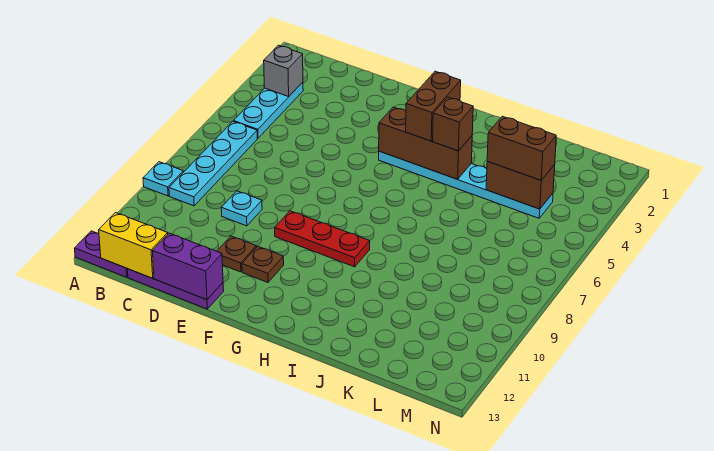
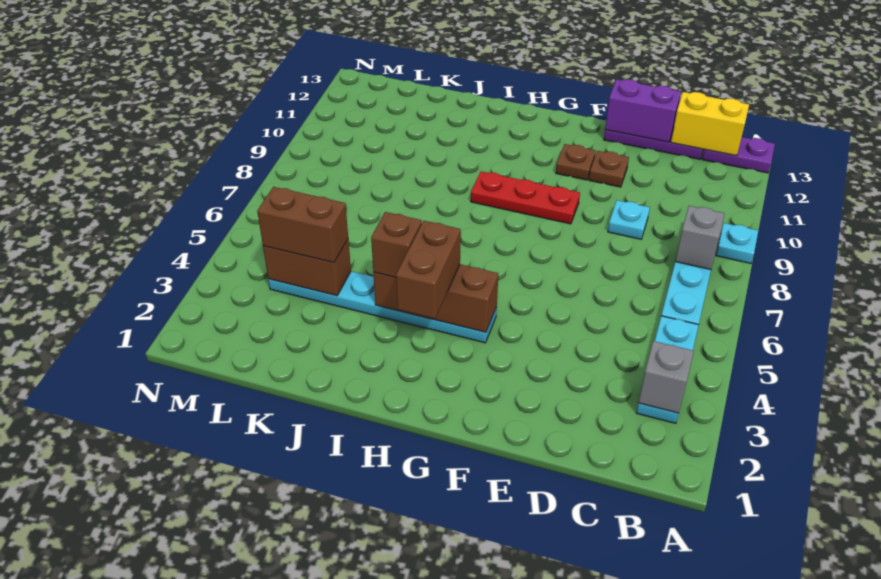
none -> grey brick B8 level 2

